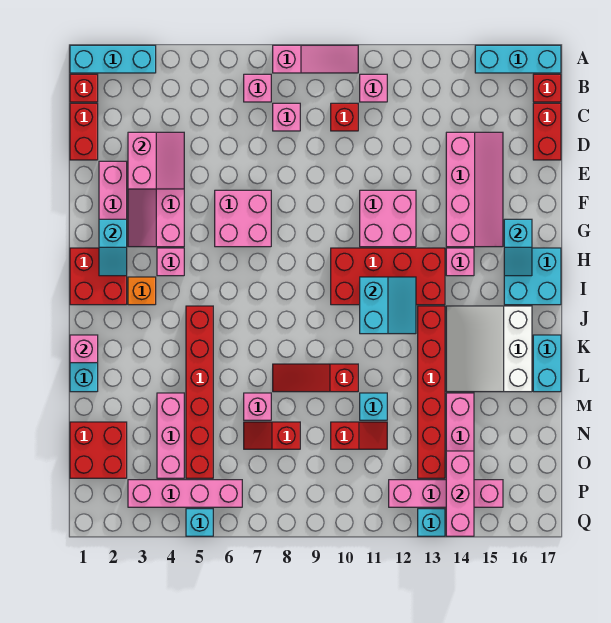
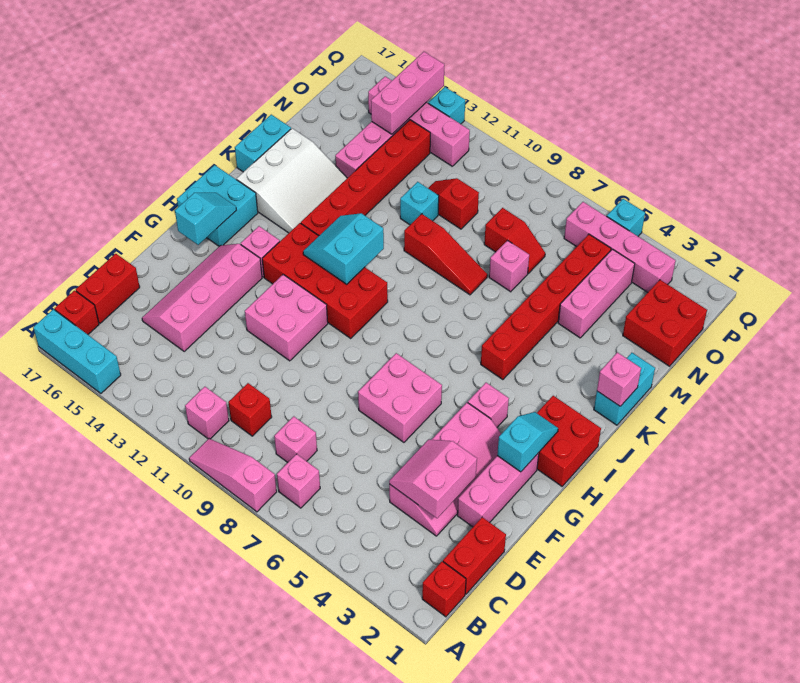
cyan brick A1:A3 level 1 -> none
orange brick I3 level 1 -> none

